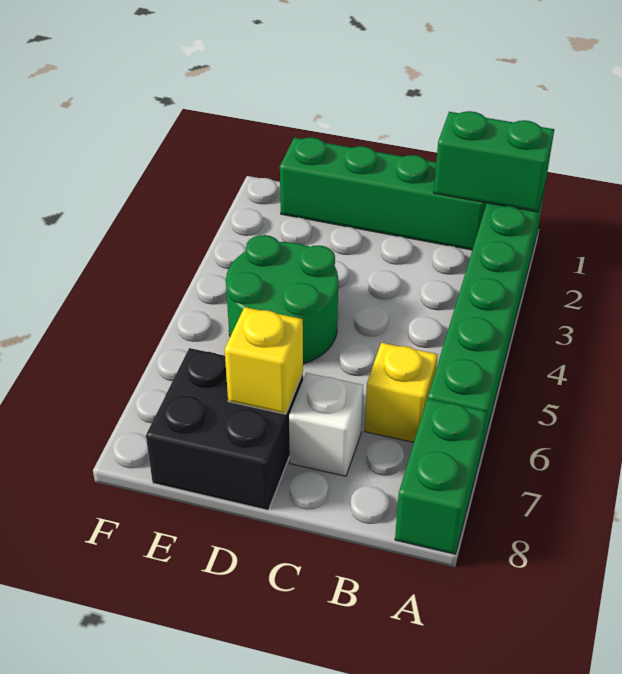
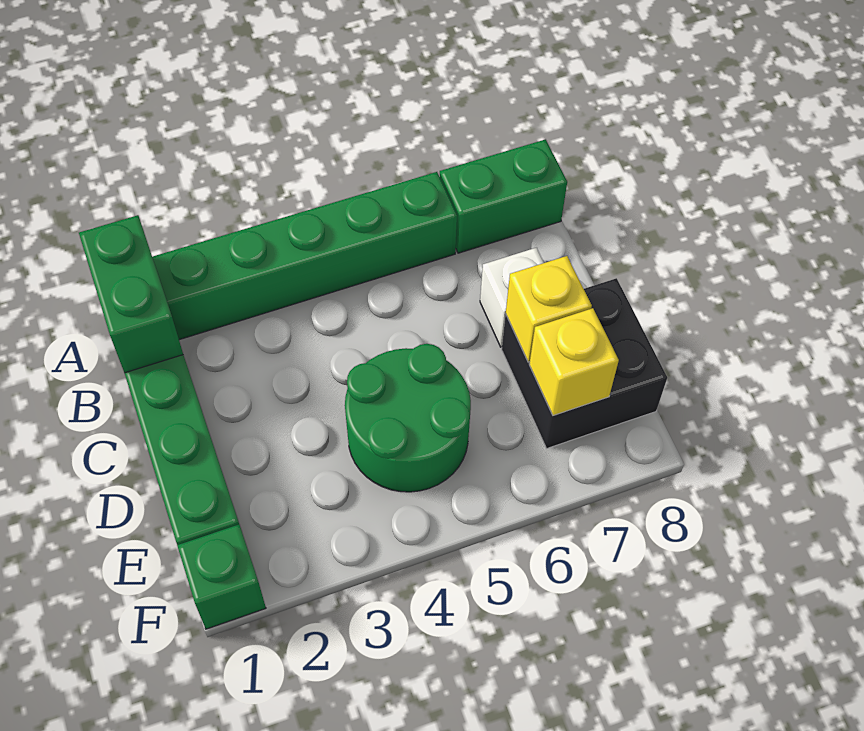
yellow brick B6 level 1 -> yellow brick E7 level 2
none -> green brick F1 level 1

